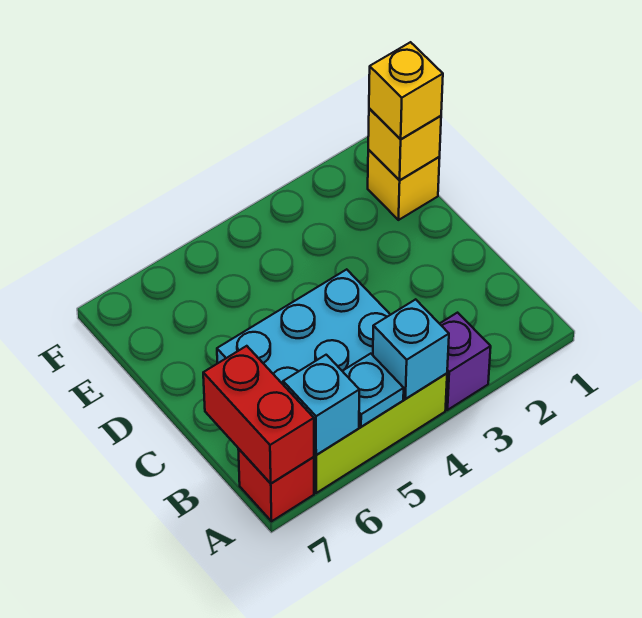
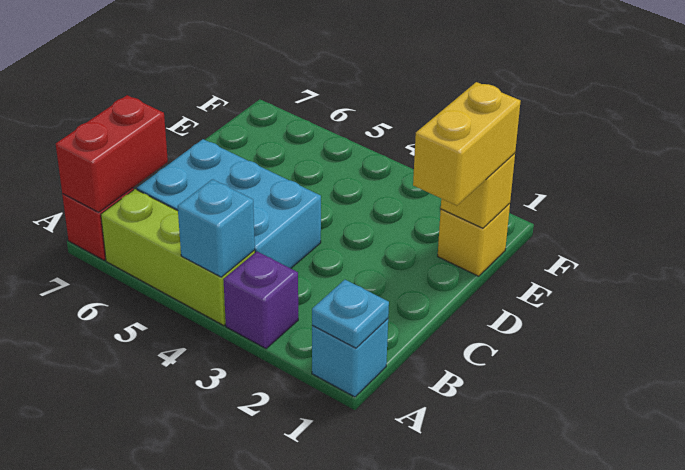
cyan plate A5 level 2 -> cyan plate A1 level 2
cyan brick A6 level 2 -> cyan brick A1 level 1
yellow brick E1 level 3 -> yellow brick D1:E1 level 3

